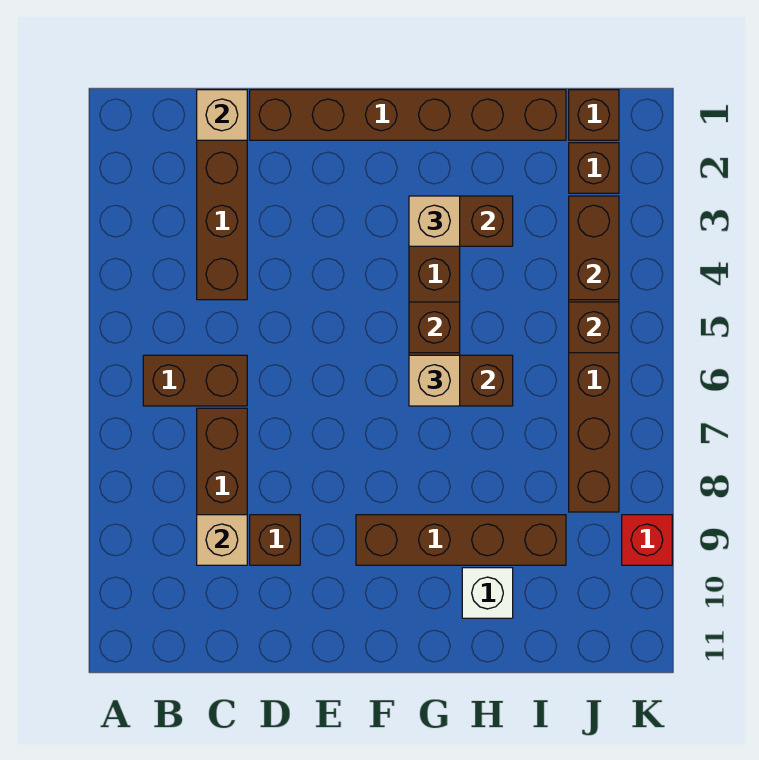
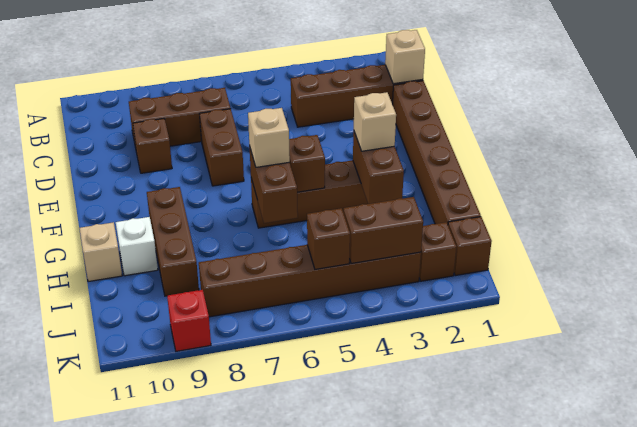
brown brick B6:C6 level 1 -> brown brick D7:E7 level 1
tan brick C9 level 2 -> tan brick H11 level 1
brown brick F9:I9 level 1 -> brown brick G9:I9 level 1

